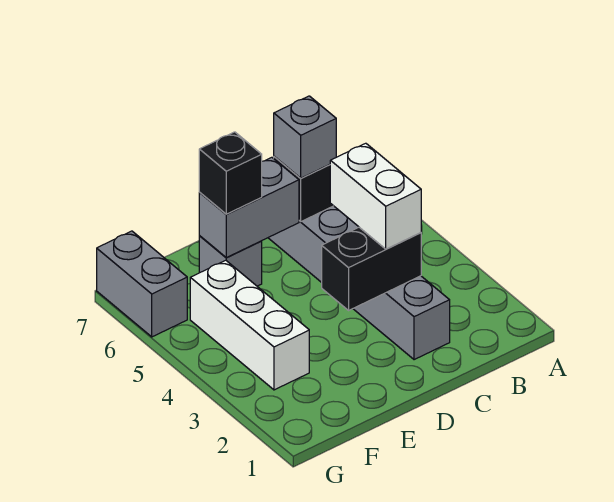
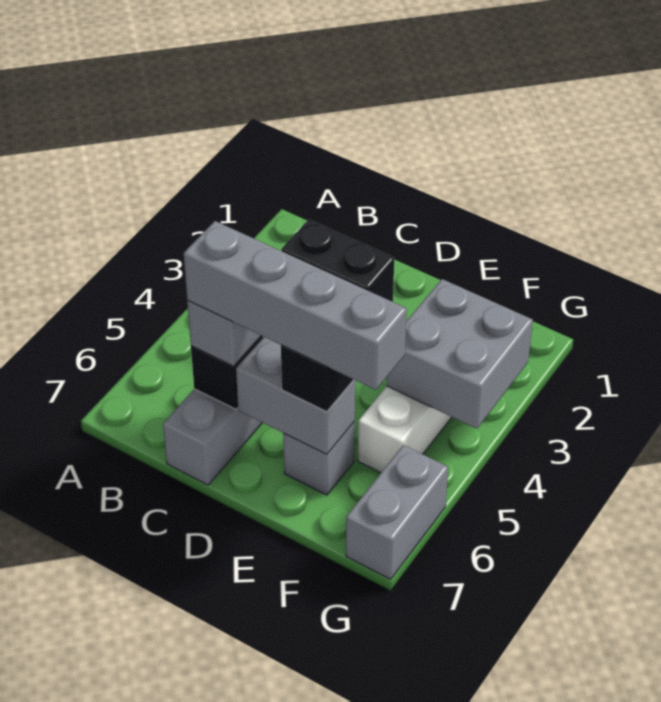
white brick C3:C4 level 3 -> none
none -> grey brick C6:F6 level 4
none -> grey brick F3:G4 level 2

